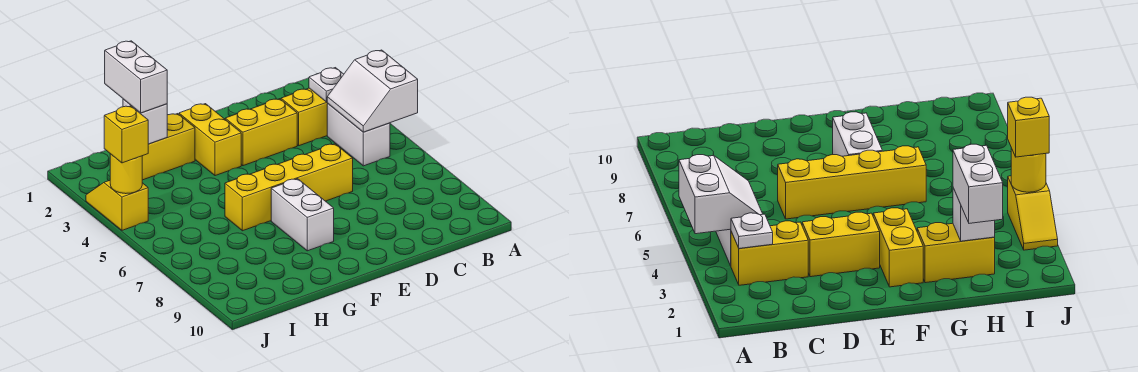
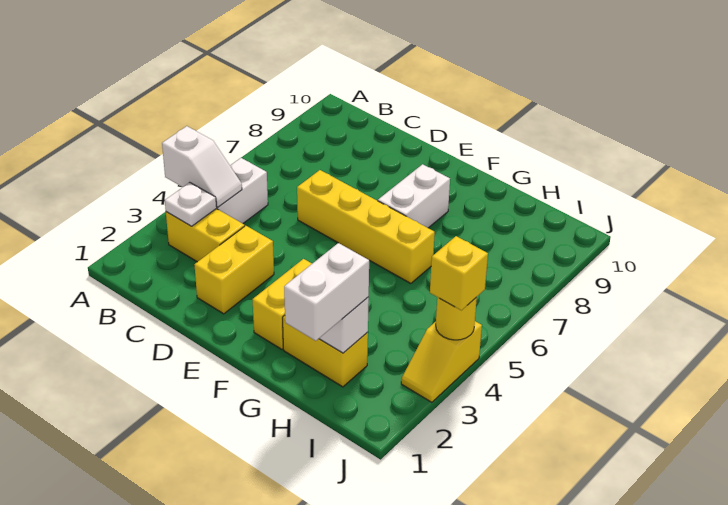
white slope A4:B5 level 2 top A -> white slope A4:B4 level 2 top A
yellow brick D3:E3 level 1 -> yellow brick D2:D3 level 1

